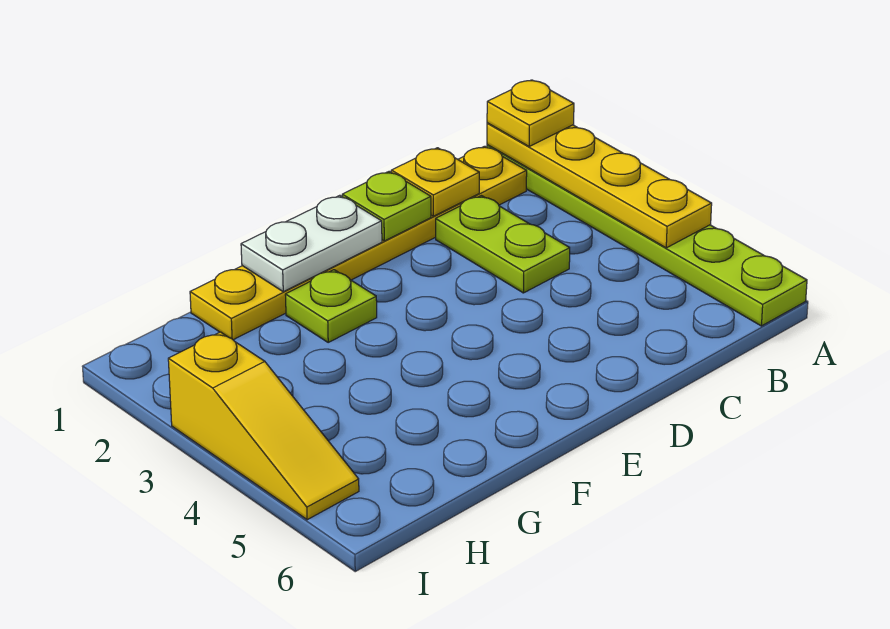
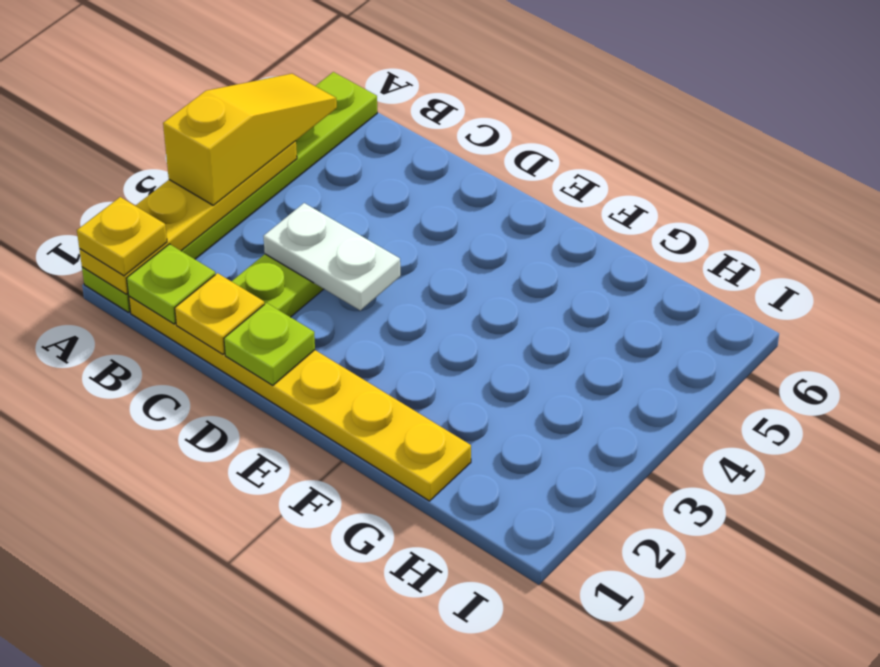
white plate E1:F1 level 2 -> white plate C3:D3 level 2
lime plate F2 level 1 -> lime plate B1 level 2
yellow slope I3:I5 level 1 top 3 -> yellow slope A3:A5 level 3 top 3

